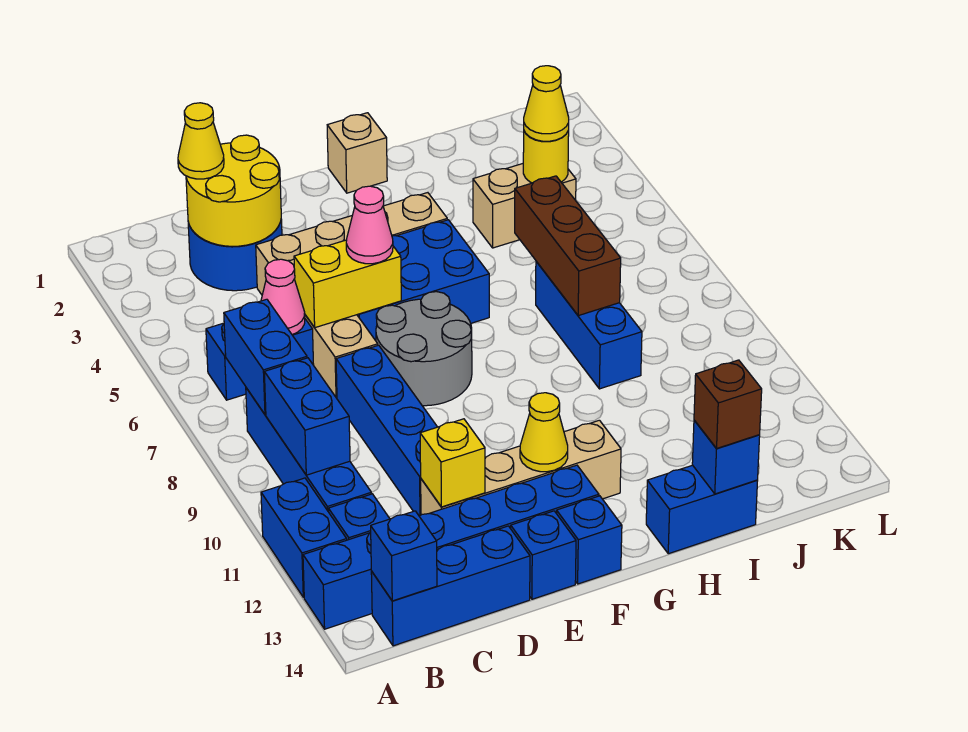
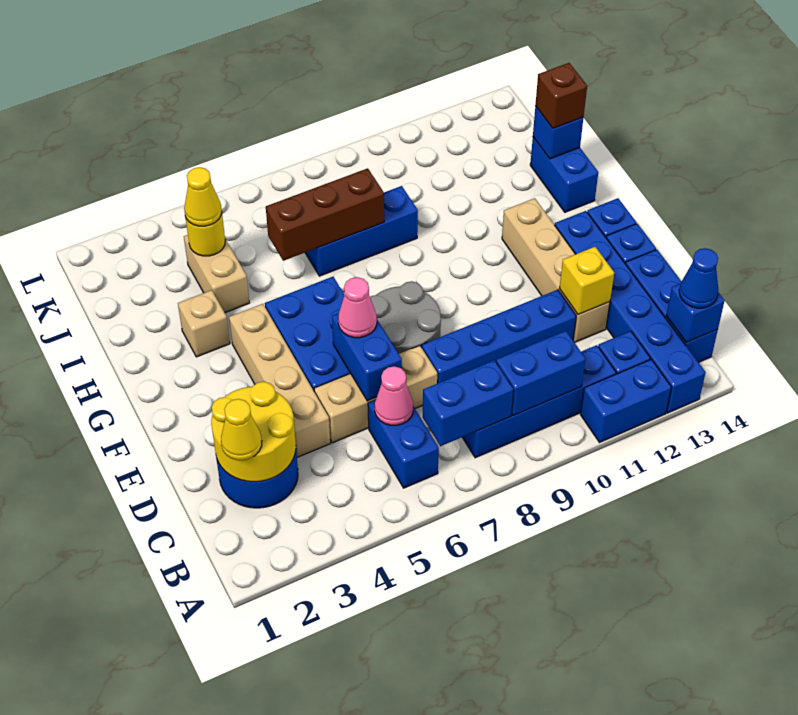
none -> blue cone B14 level 3
yellow brick D6:E6 level 2 -> blue brick D6:E6 level 2
yellow cone F12 level 2 -> none
tan brick G1 level 1 -> tan brick H3 level 1

